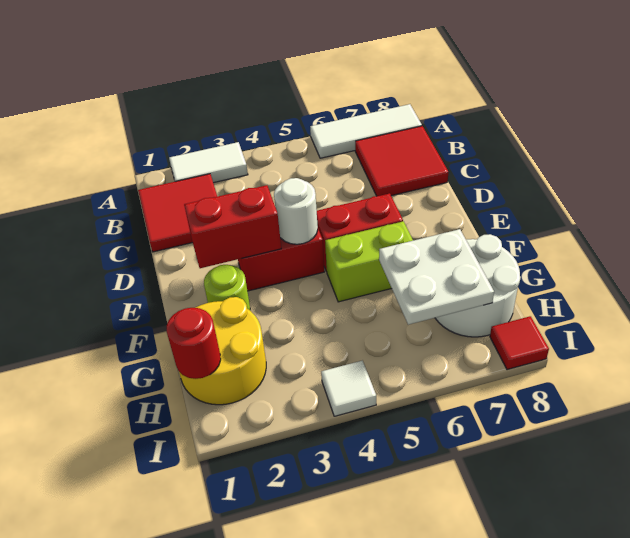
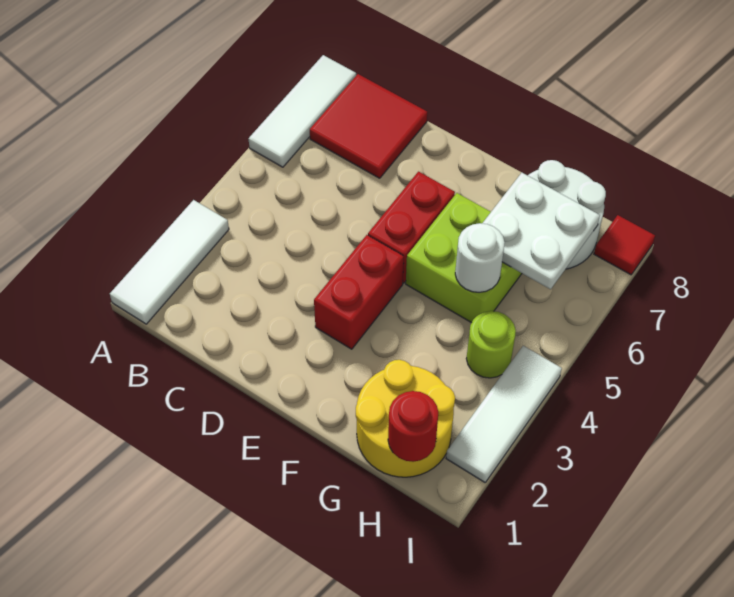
white tile A2:A3 level 1 -> white tile A1:A3 level 1
red tile B1:C2 level 1 -> none
red brick E2:E3 level 2 -> none
white round brick E4 level 2 -> white round brick G5 level 2
lime round brick F2 level 1 -> lime round brick H4 level 1
lime brick F5:F6 level 1 -> lime brick F5:G6 level 1
white tile I4 level 1 -> white tile I2:I4 level 1

